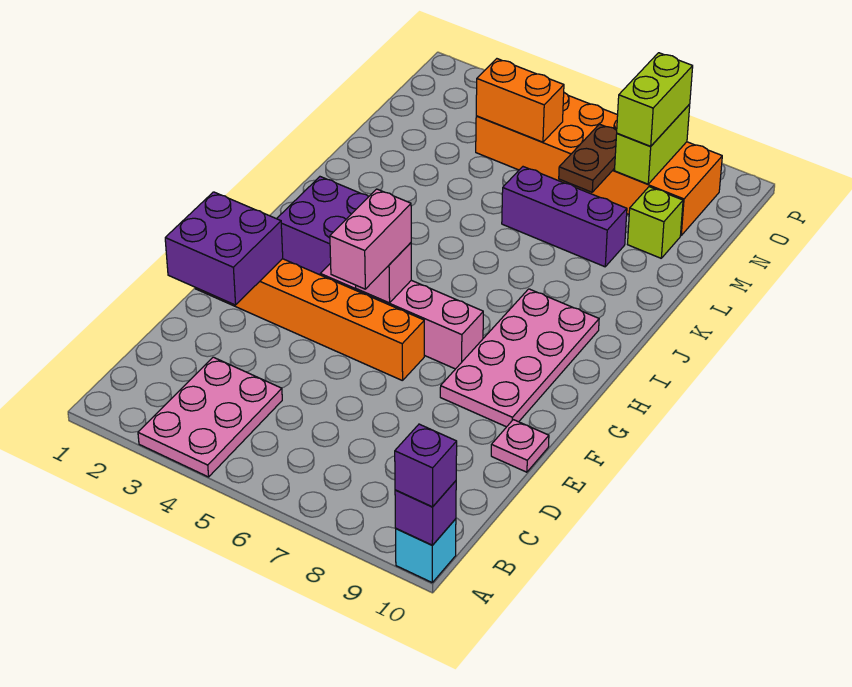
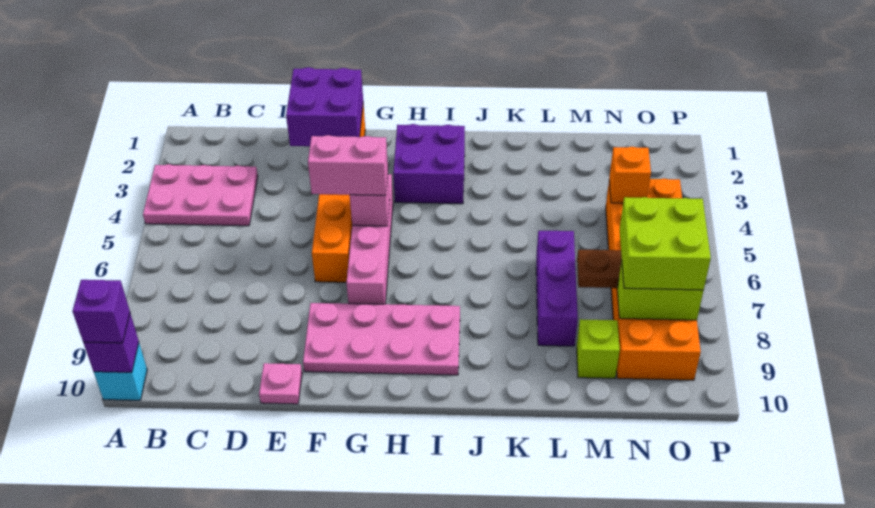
orange brick N4:N5 level 2 -> orange brick N4 level 2
lime brick N8:O8 level 3 -> lime brick N7:O8 level 3

